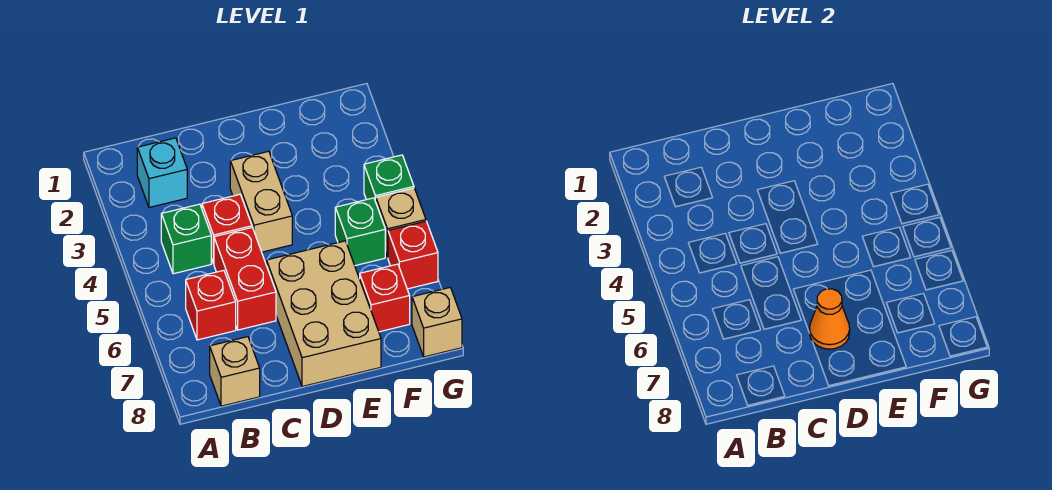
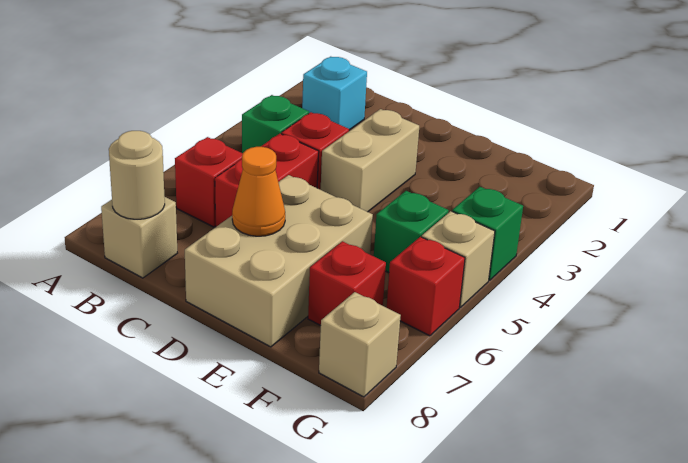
none -> tan round brick B8 level 2

